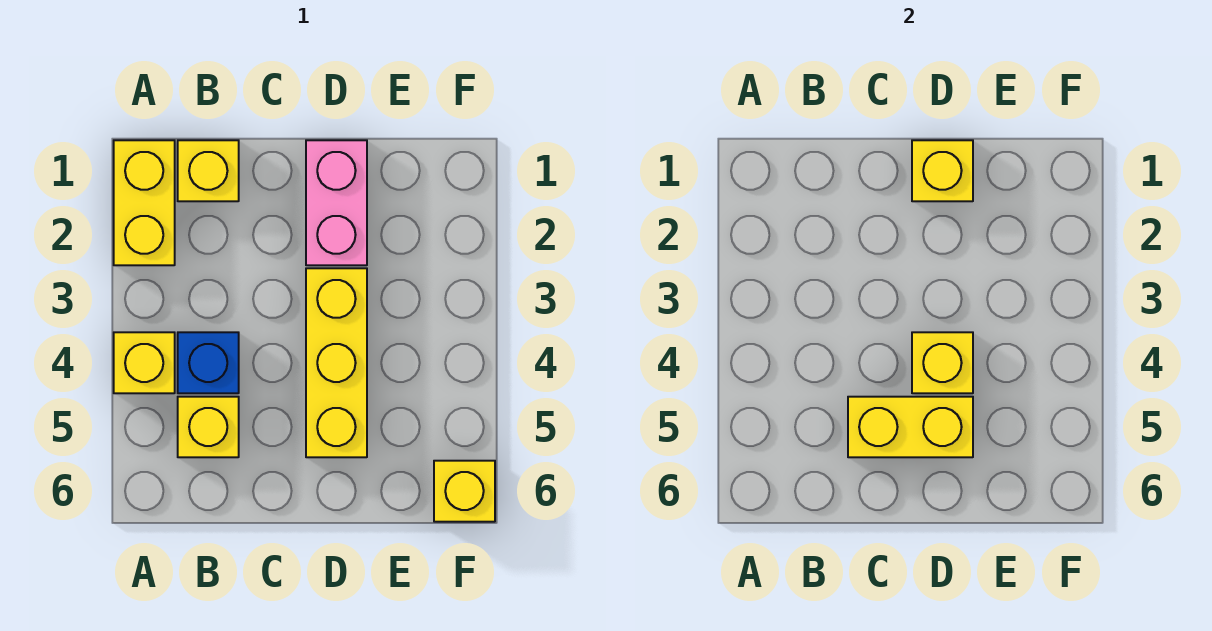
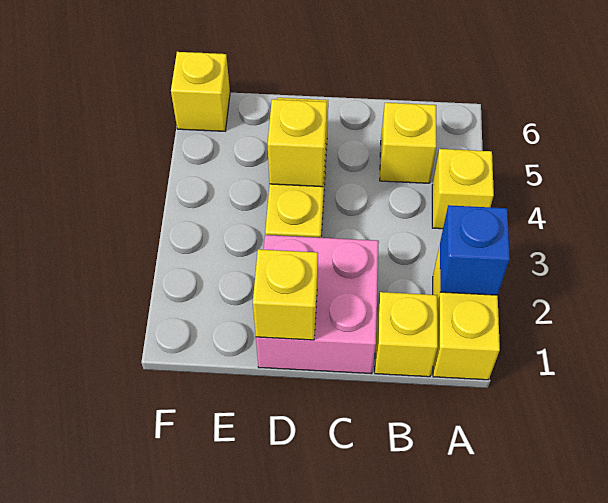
blue brick B4 level 1 -> blue brick A2 level 2
yellow brick C5:D5 level 2 -> none
pink brick D1:D2 level 1 -> pink brick C1:D2 level 1

